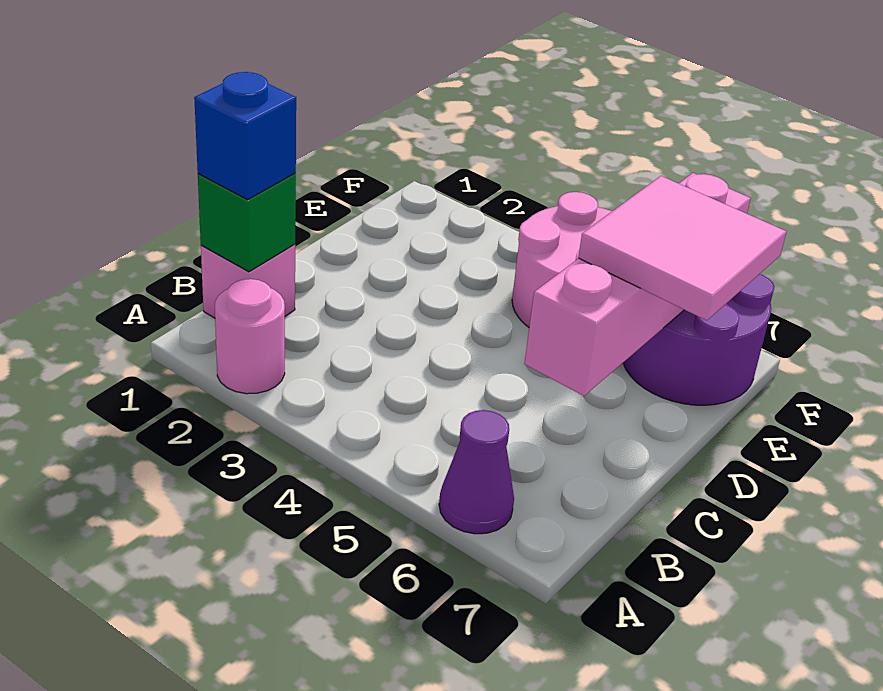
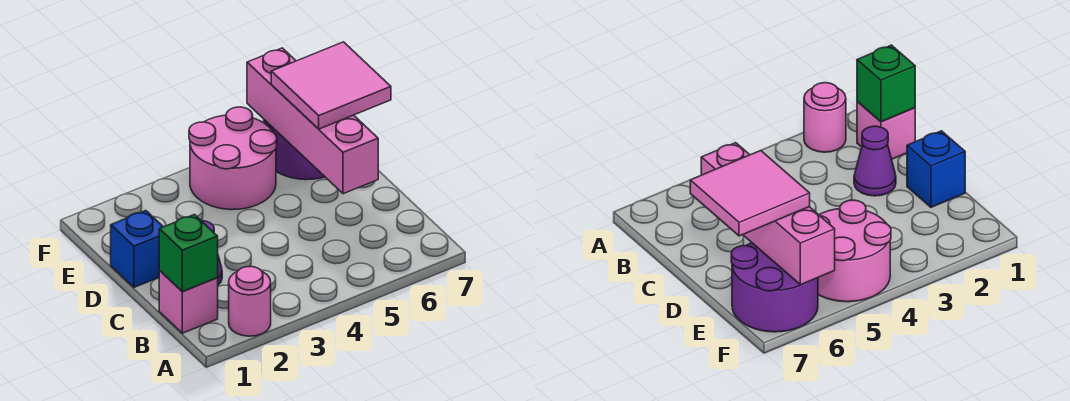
purple cone A6 level 1 -> purple cone C2 level 1
blue brick B1 level 3 -> blue brick D1 level 1

